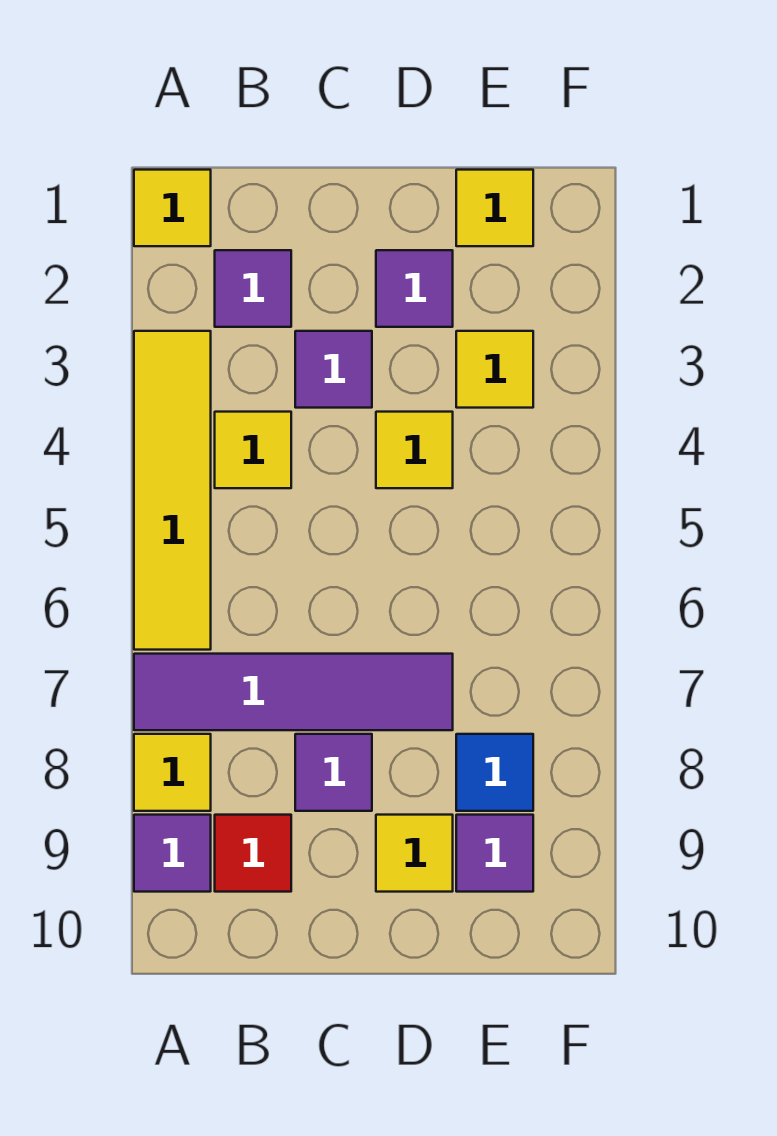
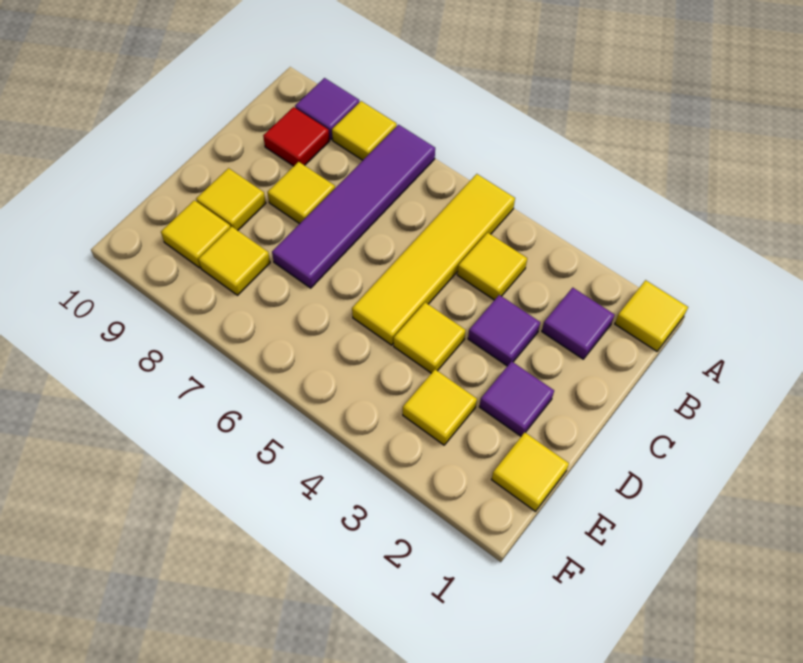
yellow tile A3:A6 level 1 -> yellow tile A5:D5 level 1
purple tile C8 level 1 -> yellow tile C8 level 1
blue tile E8 level 1 -> yellow tile E8 level 1
purple tile E9 level 1 -> yellow tile E9 level 1

